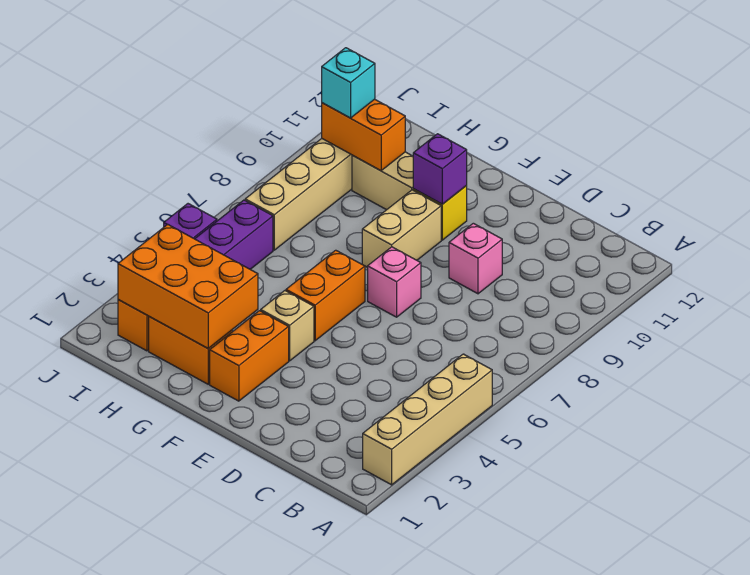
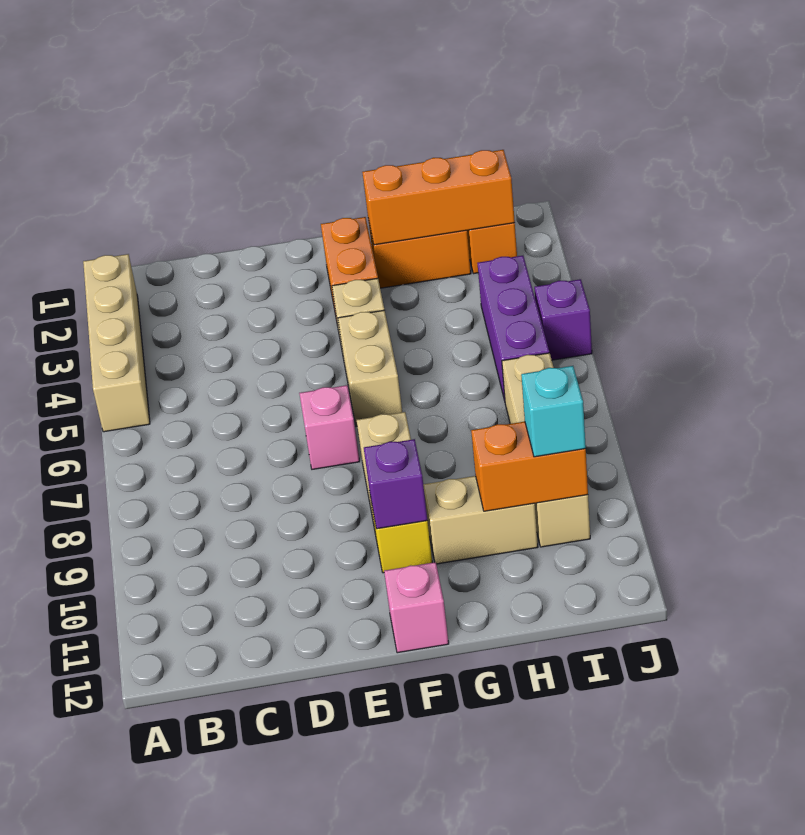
pink brick D9 level 1 -> pink brick F12 level 1
orange brick F5:F6 level 1 -> tan brick F5:F6 level 1
orange brick G2:I3 level 2 -> orange brick G2:I2 level 2

